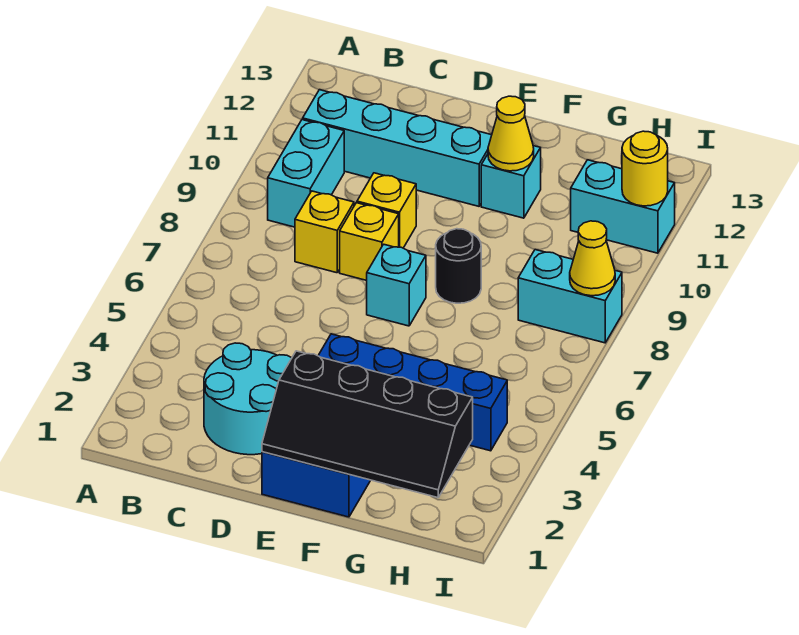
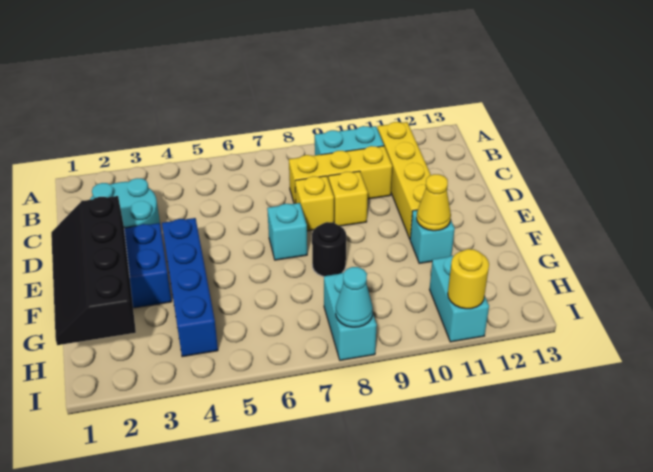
cyan brick B11:E11 level 1 -> yellow brick B11:E11 level 1
yellow brick C8 level 1 -> yellow brick C8:C10 level 1
yellow cone I8 level 2 -> cyan cone I8 level 2

